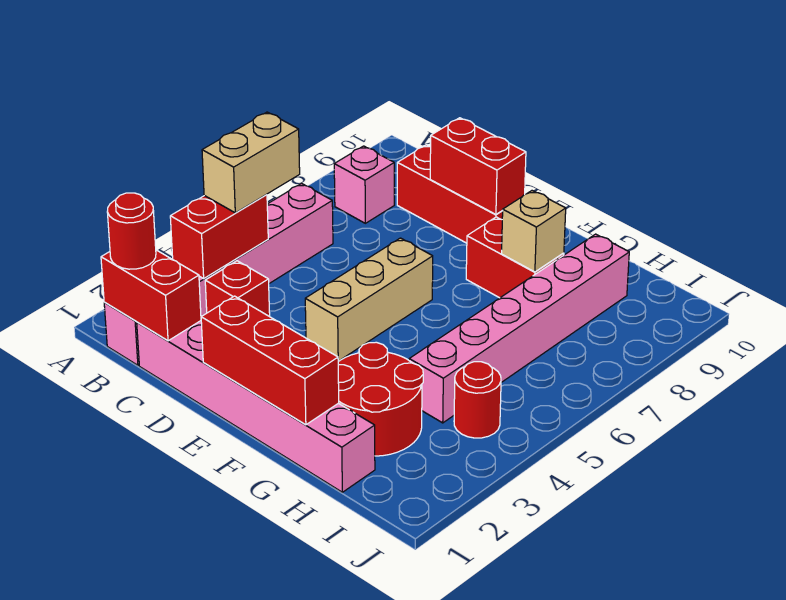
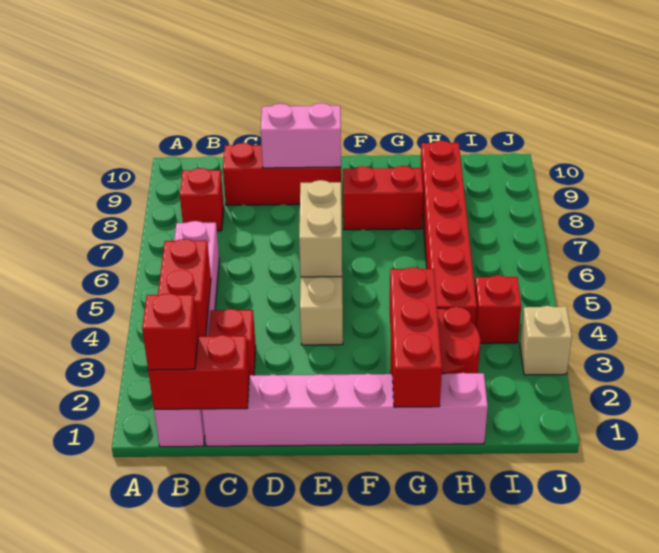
red round brick B1 level 3 -> red brick B1 level 3
tan brick B4:B5 level 3 -> tan brick E5:E6 level 2
pink brick B8 level 1 -> red brick B8 level 1
red brick D9:E9 level 2 -> pink brick D9:E9 level 2
red brick E1:G1 level 2 -> red brick G1:G3 level 2
tan brick G8 level 2 -> tan brick J3 level 1
pink brick H4:H9 level 1 -> red brick H4:H9 level 1
red round brick I4 level 1 -> red brick I4 level 1

